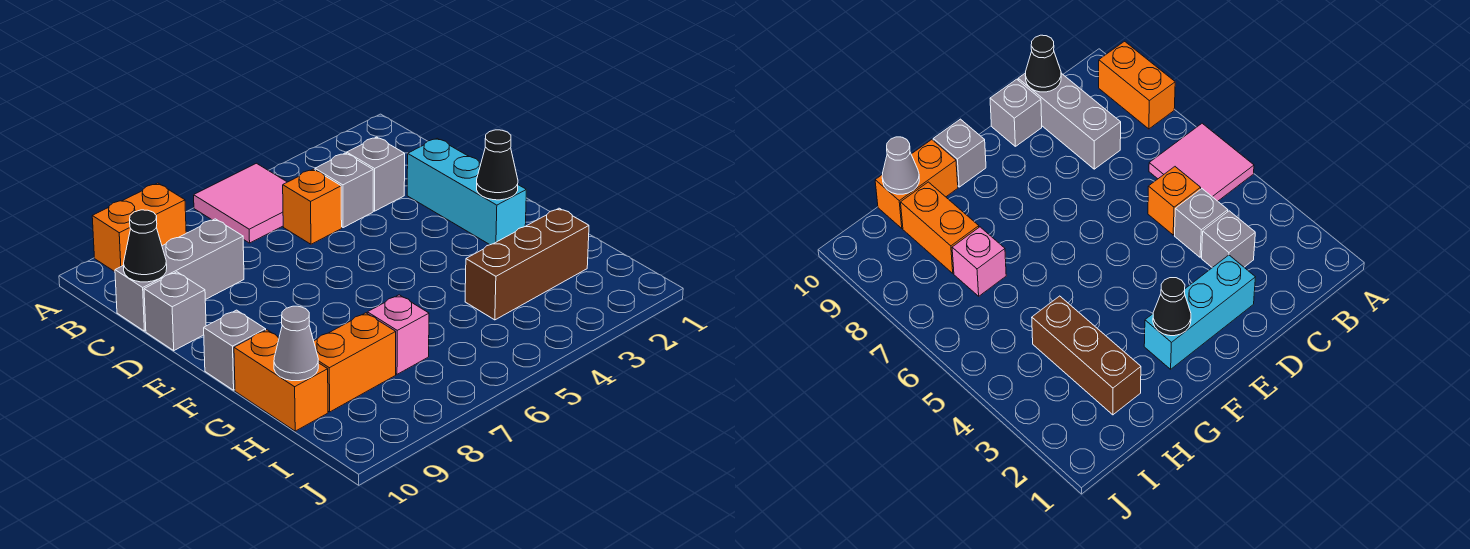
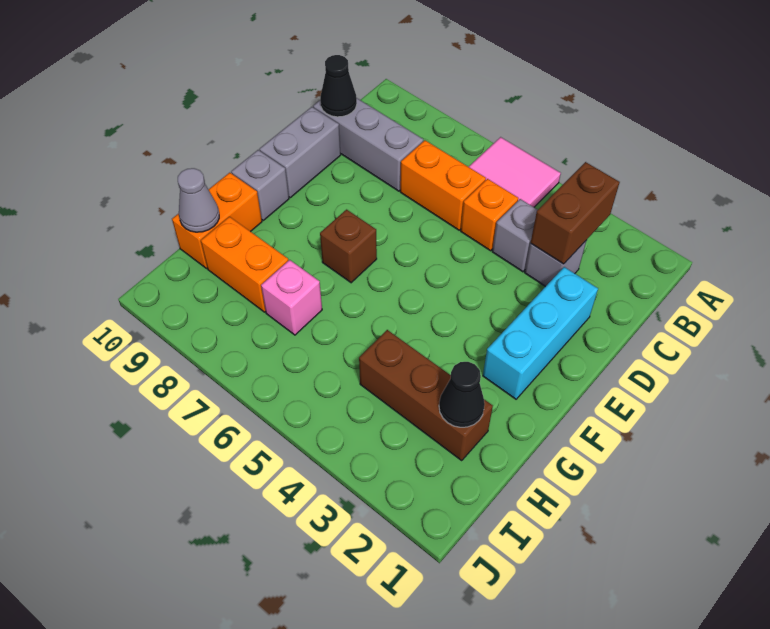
orange brick A8:A9 level 1 -> orange brick C6:C7 level 1
none -> brown brick B3:C3 level 2
grey brick D10 level 1 -> grey brick D10:E10 level 1
black cone F2 level 2 -> black cone H2 level 2
none -> brown brick F7 level 1

